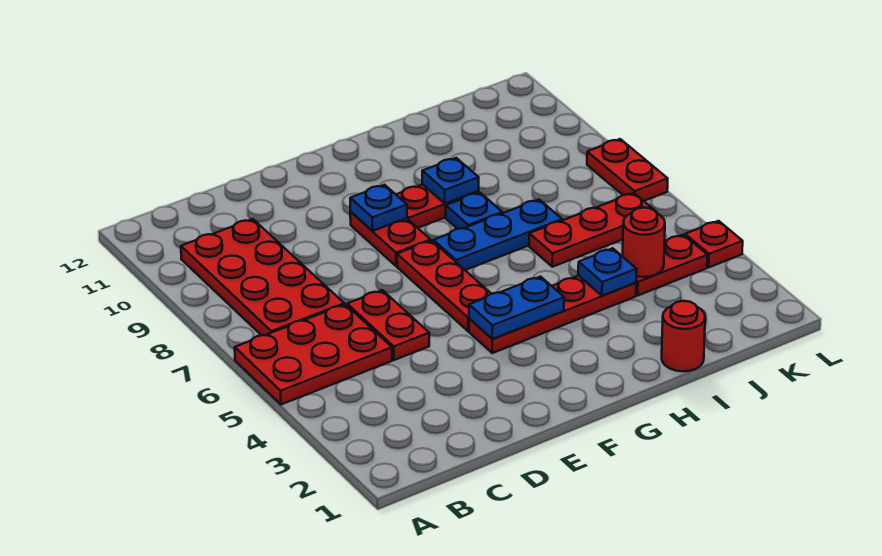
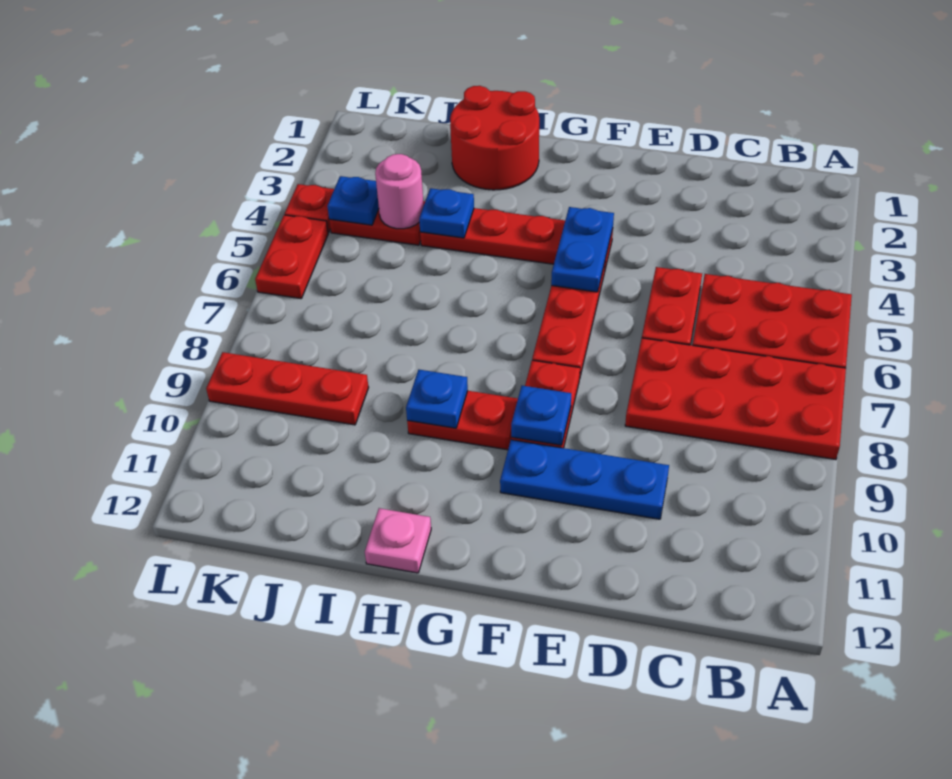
red plate B7:C10 level 1 -> red plate A7:D8 level 1
blue plate F4:G4 level 2 -> blue plate F4:F5 level 2
blue plate G7:I7 level 1 -> blue plate D10:F10 level 1
blue plate H8 level 1 -> blue plate K4 level 2
none -> pink plate H12 level 1
red round brick I1 level 1 -> red round brick H1:I2 level 1
red plate I6:K6 level 1 -> red plate J9:L9 level 1
red round brick J4 level 2 -> pink round brick J4 level 2
red plate L7:L8 level 1 -> red plate L5:L6 level 1

